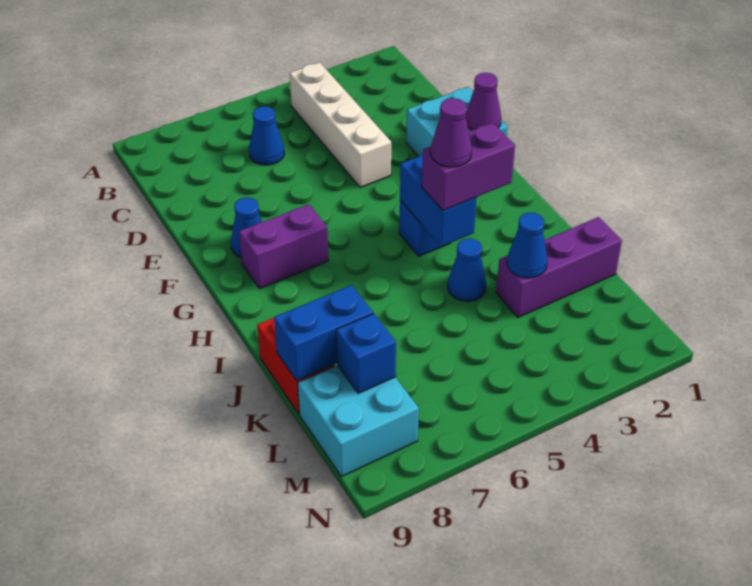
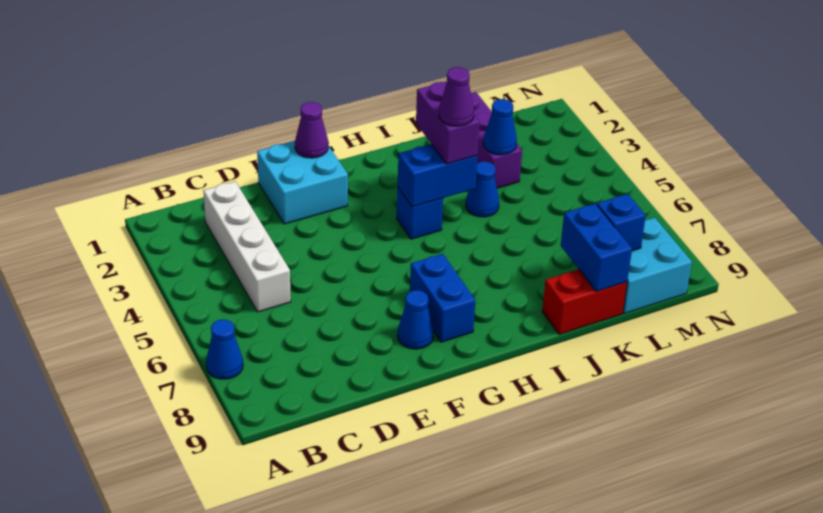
white brick B4:E4 level 1 -> white brick C2:C5 level 1
blue cone C6 level 1 -> blue cone A7 level 1
purple brick G7:G8 level 1 -> blue brick G7:G8 level 1

